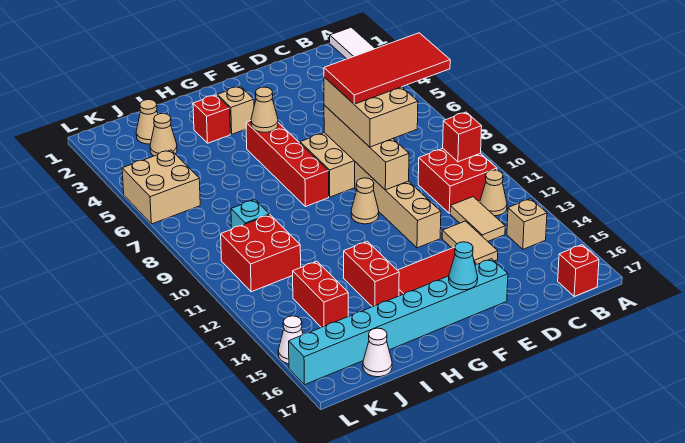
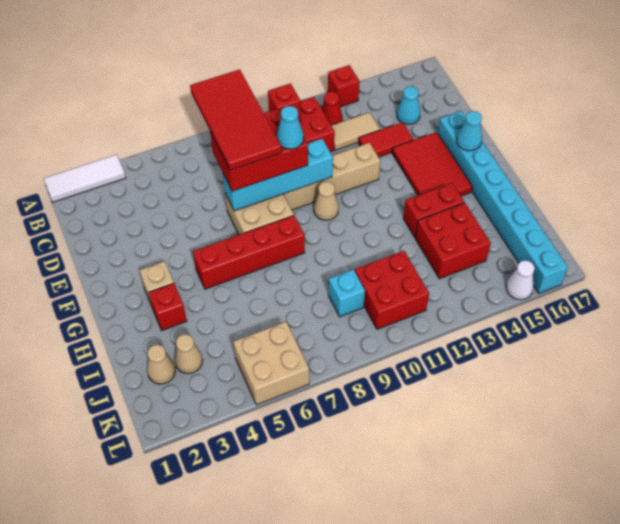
tan cone B12 level 1 -> red cone B12 level 1
tan brick B14 level 1 -> none
red brick B17 level 1 -> red brick A13 level 1
none -> cyan cone C15 level 1
tan brick D7:E9 level 3 -> red brick D7:E9 level 3
tan tile D13:D14 level 1 -> red tile D13:D14 level 1
tan brick E7:E10 level 2 -> cyan brick E7:E10 level 2
none -> cyan cone E9 level 4
tan cone G5 level 2 -> none
red brick J13:J14 level 1 -> red brick I13:J14 level 1
white cone J17 level 1 -> none

